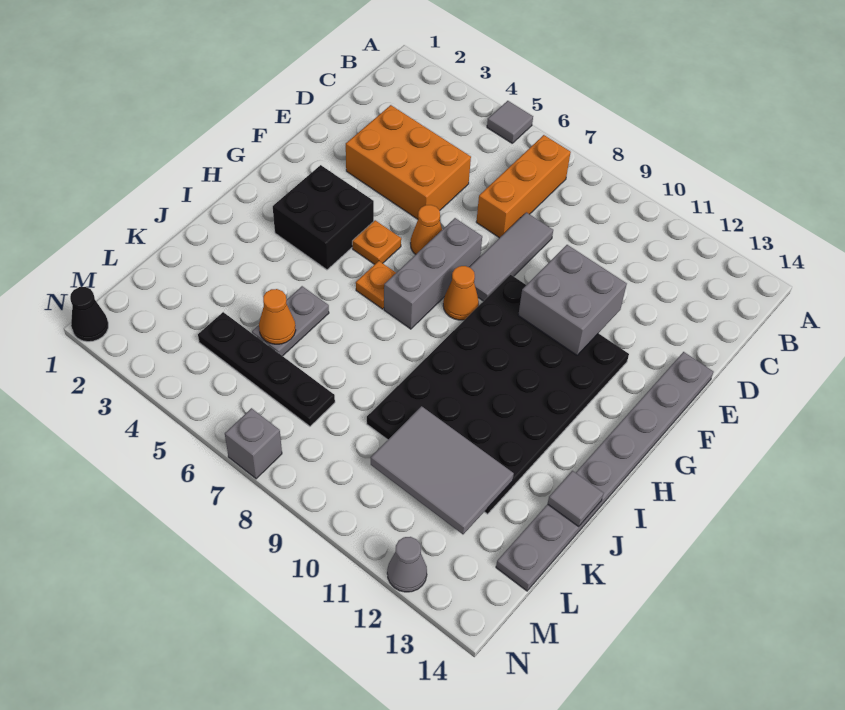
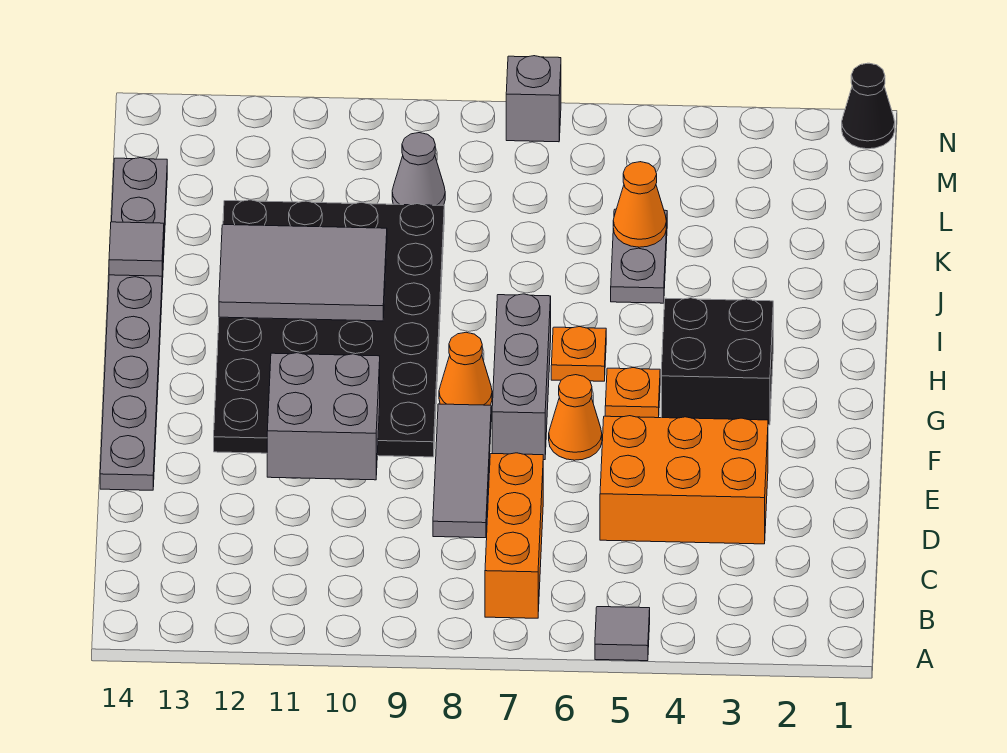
grey tile K10:L12 level 2 -> grey tile I10:J12 level 2
black plate L4:L7 level 1 -> none
grey cone N12 level 1 -> grey cone L9 level 1

